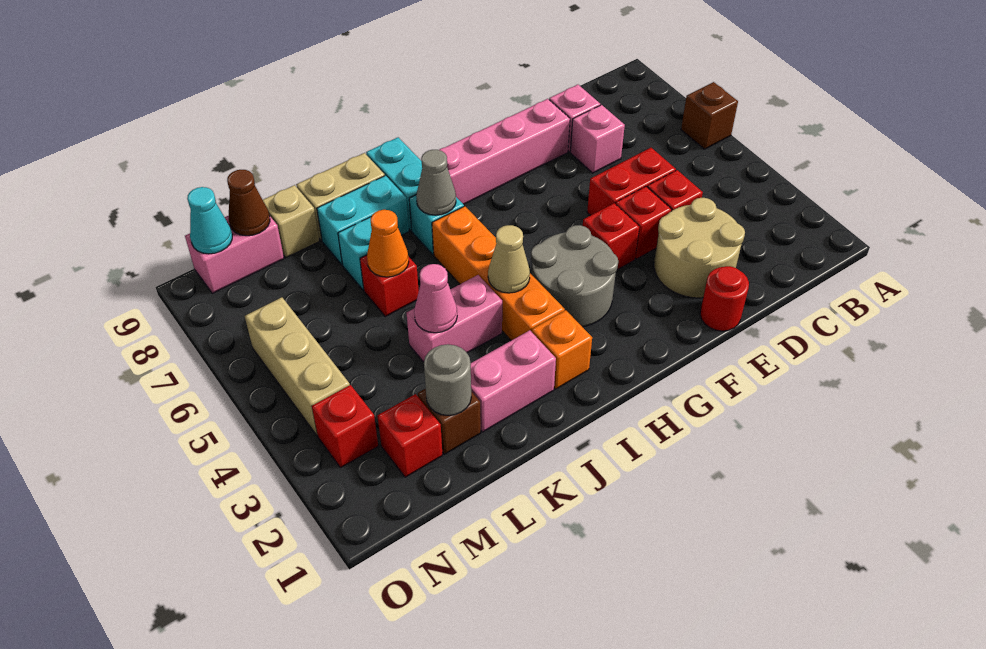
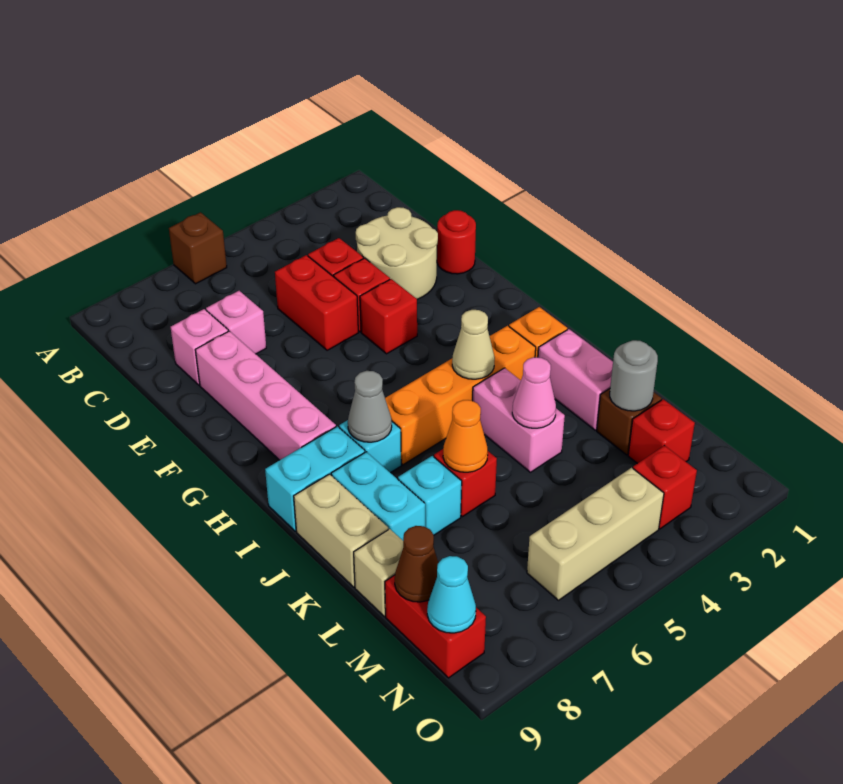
grey round brick G3:H4 level 1 -> none
pink brick M9:N9 level 1 -> red brick M9:N9 level 1

